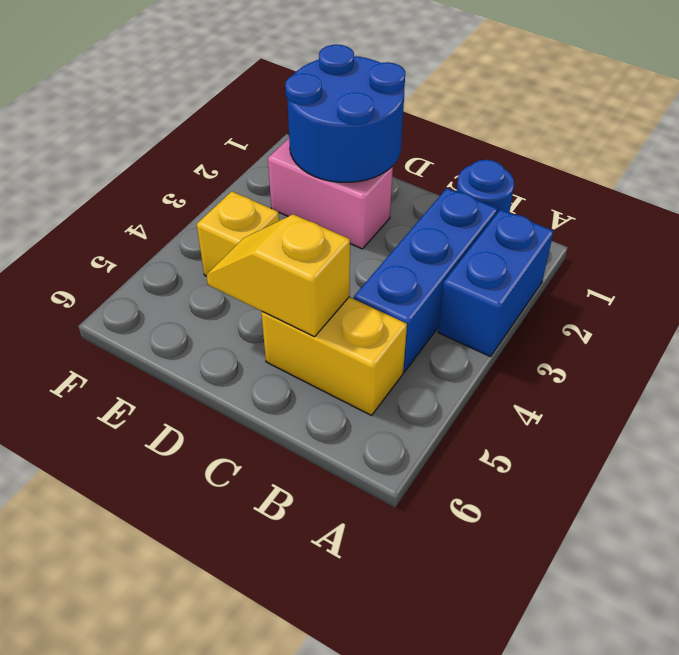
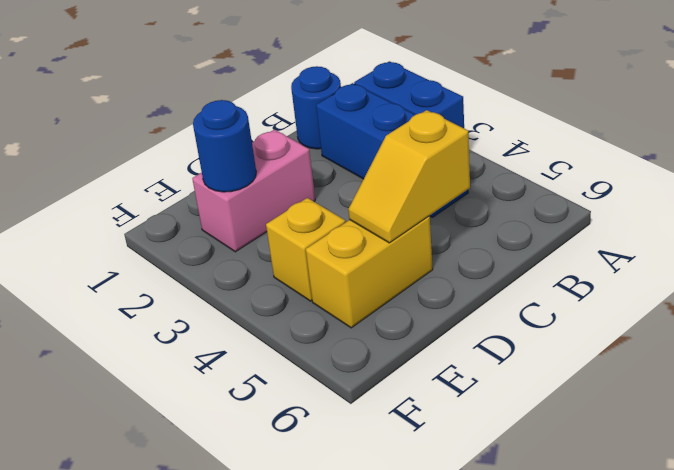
yellow brick B5:C5 level 1 -> yellow brick D5:E5 level 1
blue round brick D1:E2 level 2 -> blue round brick E2 level 2

